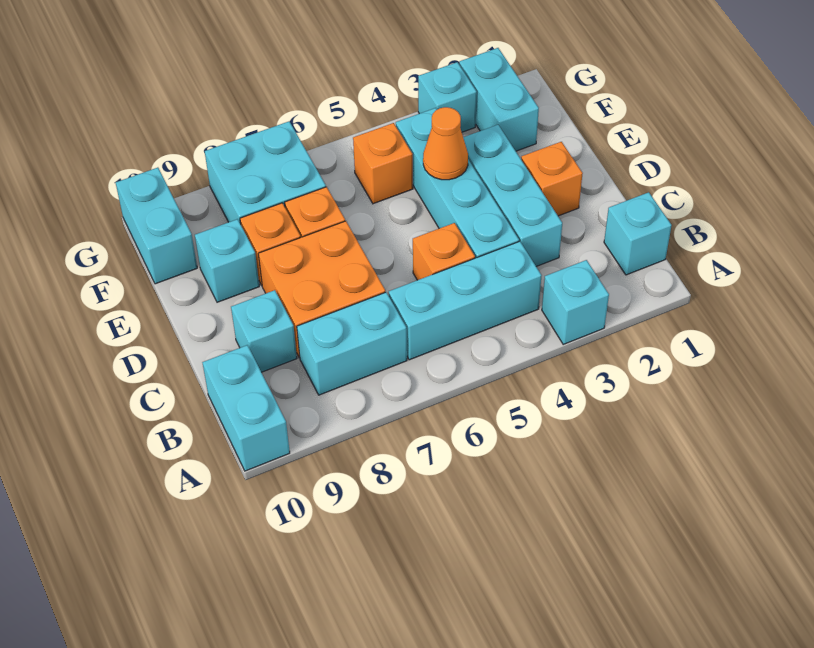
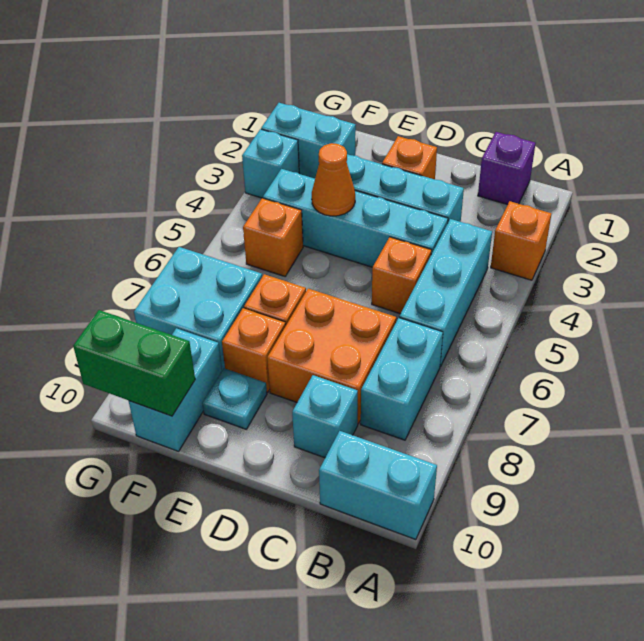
cyan brick A3 level 1 -> orange brick A3 level 1
cyan brick B1 level 1 -> purple brick B1 level 1
cyan brick E9 level 1 -> cyan plate E9 level 1
cyan brick F10:G10 level 1 -> cyan brick F9:F10 level 1
none -> green brick F10:G10 level 2

